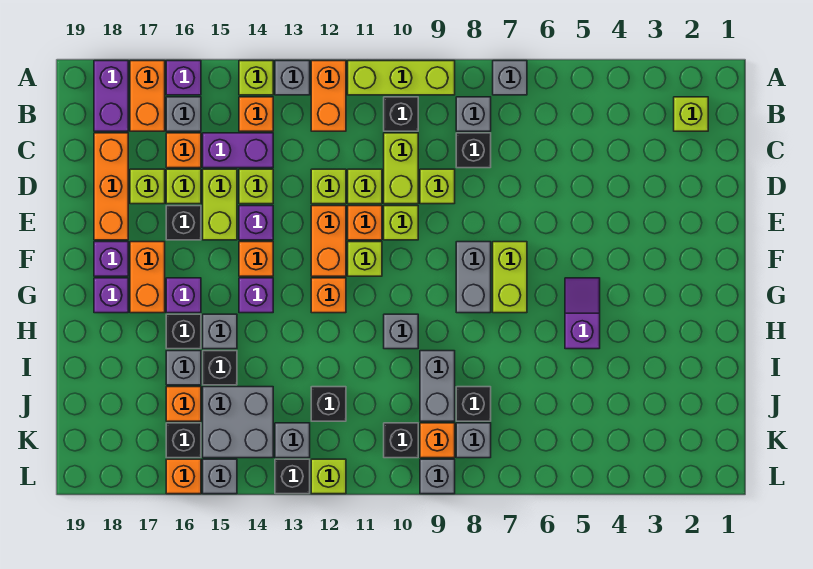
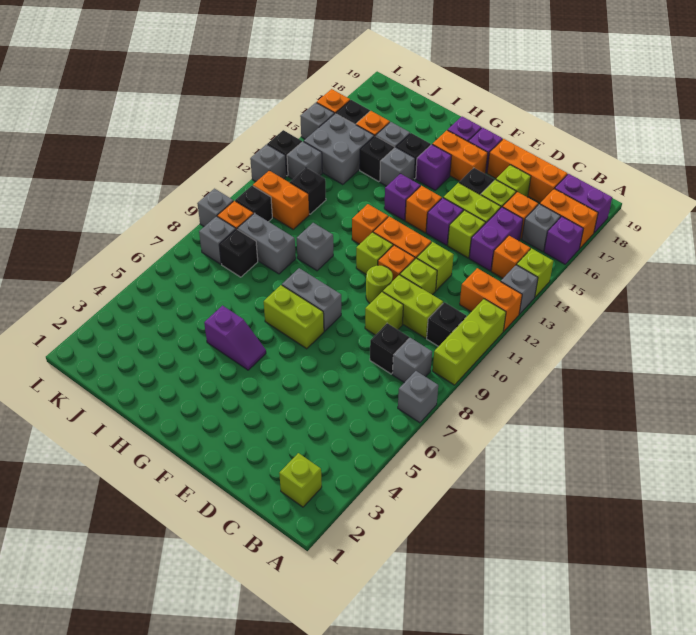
lime brick E10 level 1 -> lime round brick E10 level 1
none -> orange brick J11:K11 level 1
lime brick L12 level 1 -> grey brick L12 level 1

